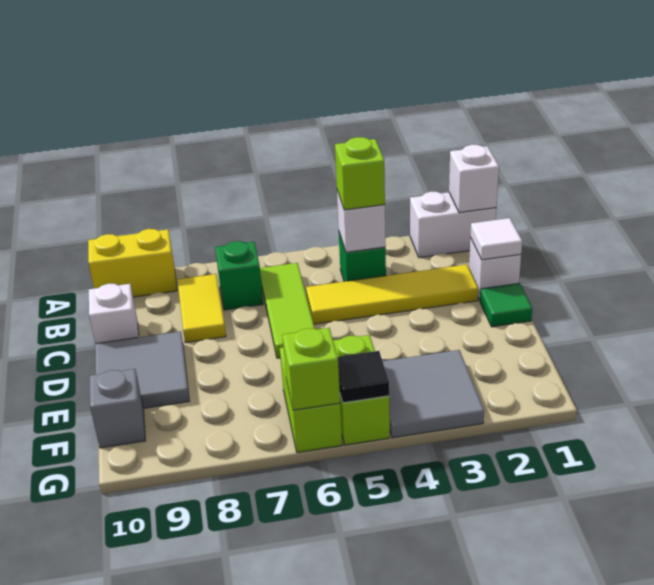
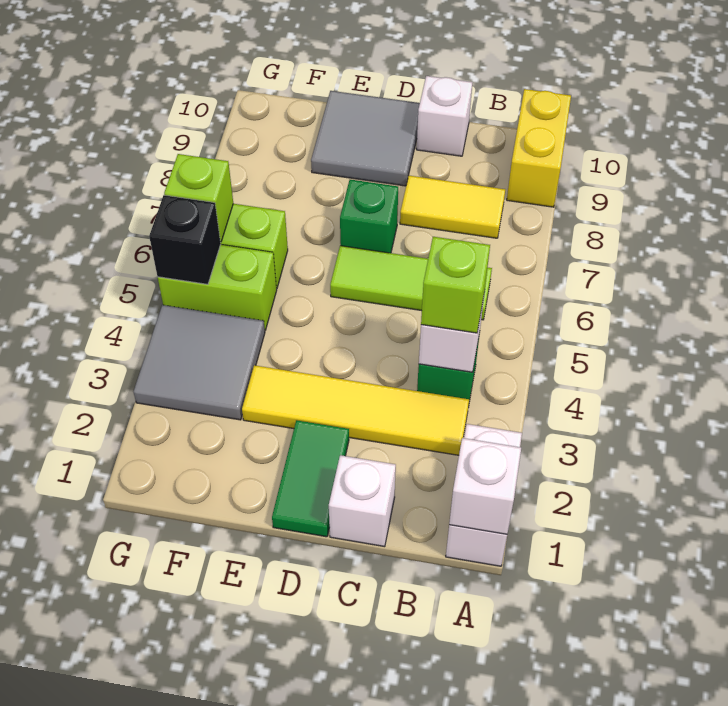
green brick B7 level 1 -> green brick D7 level 1
white tile C1 level 2 -> none
yellow tile C2:C5 level 1 -> yellow tile B3:E3 level 1
green tile D1 level 1 -> green tile D1:D2 level 1
grey brick F10 level 1 -> none
black tile G5 level 2 -> black brick G5 level 2

